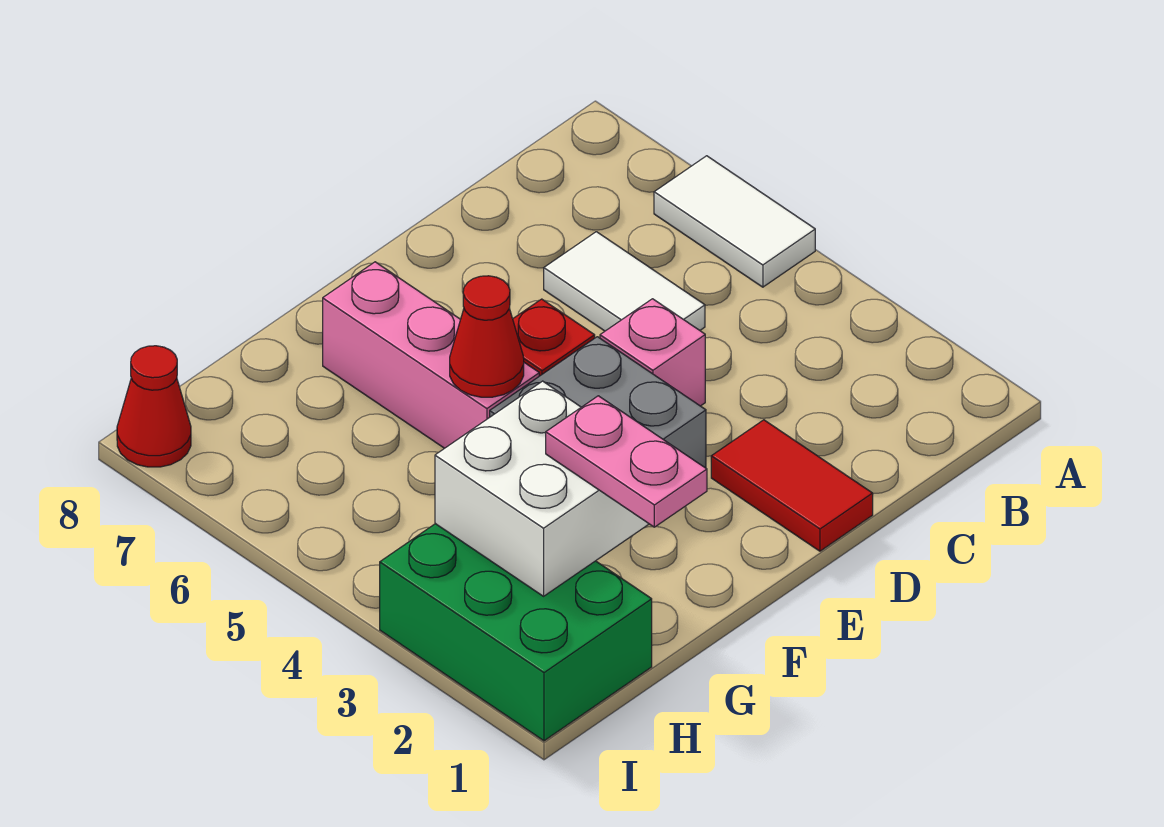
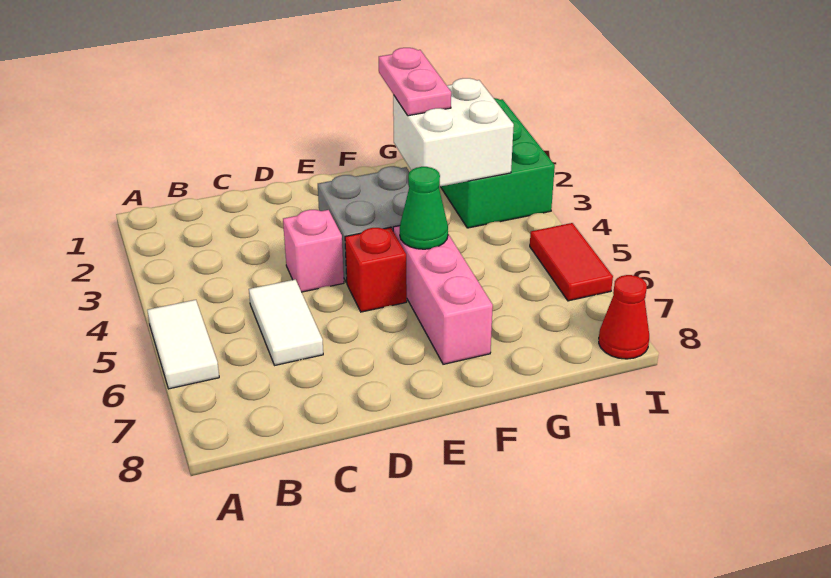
red tile D1:D2 level 1 -> red tile I5:I6 level 1
red cone F5 level 2 -> green cone F5 level 2

